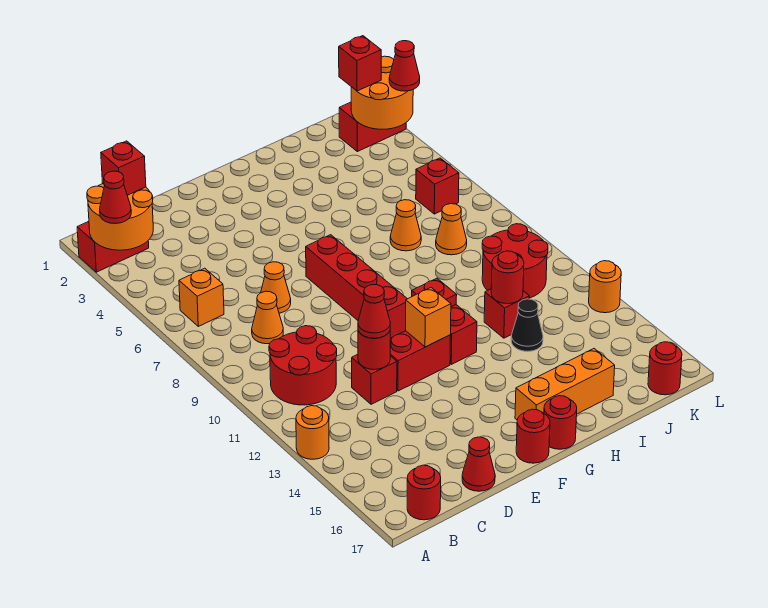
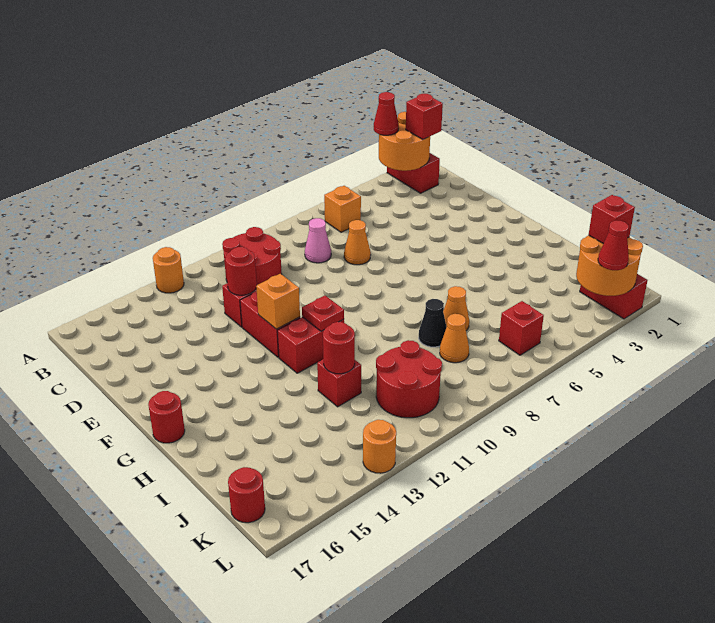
red round brick B17 level 1 -> none
orange cone C8 level 1 -> pink cone C8 level 1
red cone D12 level 3 -> none
red cone D17 level 1 -> none
red brick F7:F10 level 1 -> none
red round brick F17 level 1 -> none
orange brick G16:I16 level 1 -> none
black cone I13 level 1 -> black cone I8 level 1

